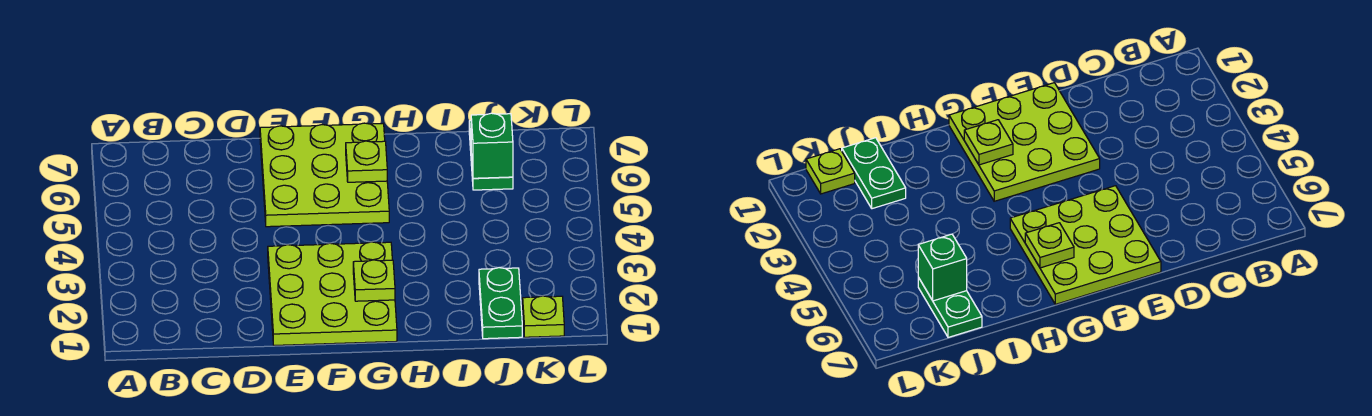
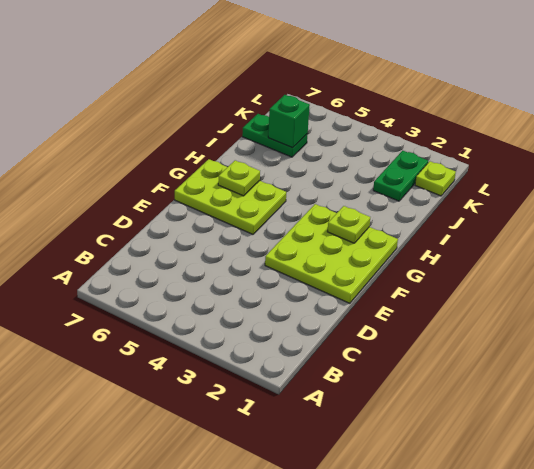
lime plate E5:G7 level 1 -> lime plate F5:G7 level 1
green plate J1:J2 level 1 -> green plate J2:K2 level 1

